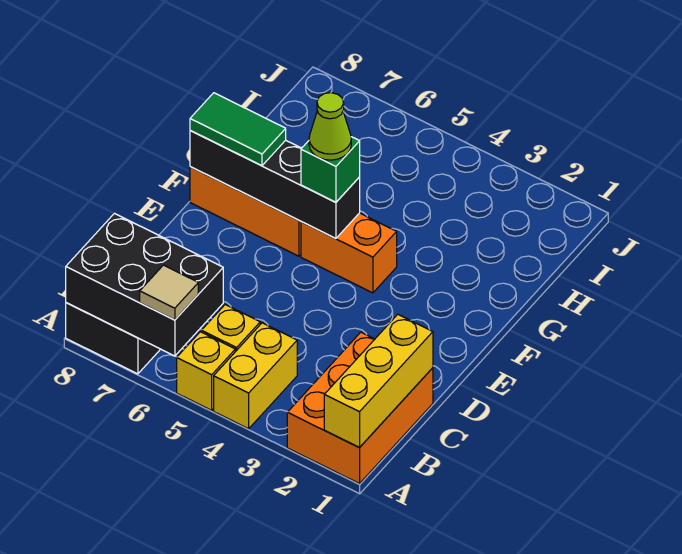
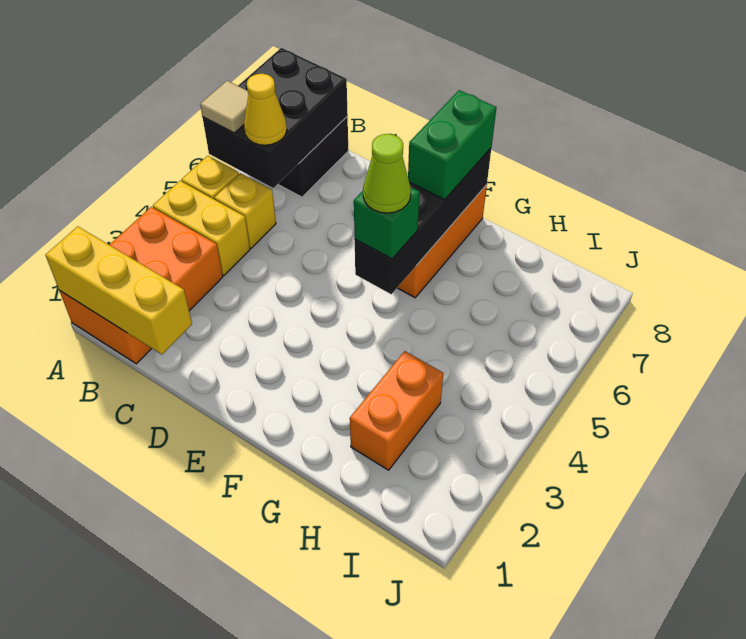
orange brick A1:C2 level 1 -> orange brick A1:B3 level 1
none -> yellow cone B6 level 3
orange brick F4:F5 level 1 -> orange brick H2:H3 level 1
green tile F7:F8 level 3 -> green brick F7:F8 level 3

